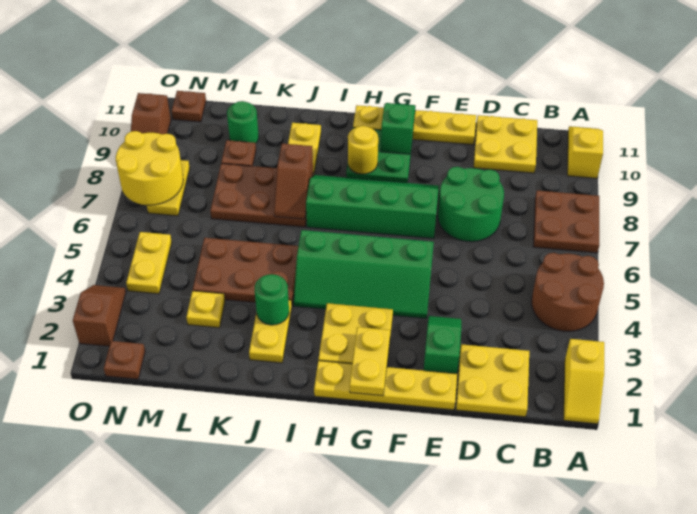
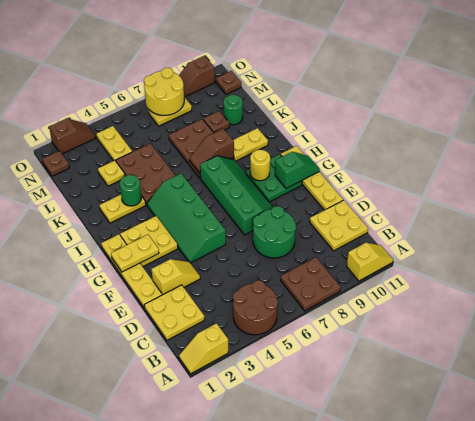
green slope E2:E3 level 1 top 2 -> yellow slope E2:E3 level 1 top 2
yellow plate N4:N5 level 1 -> yellow plate M4:N4 level 1

